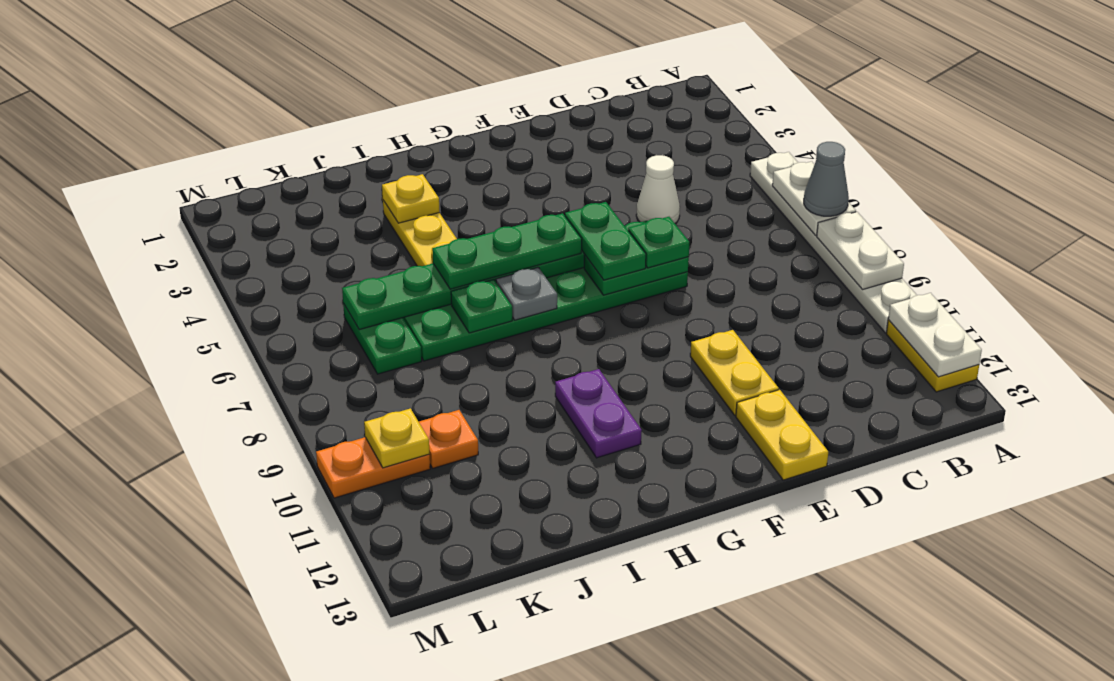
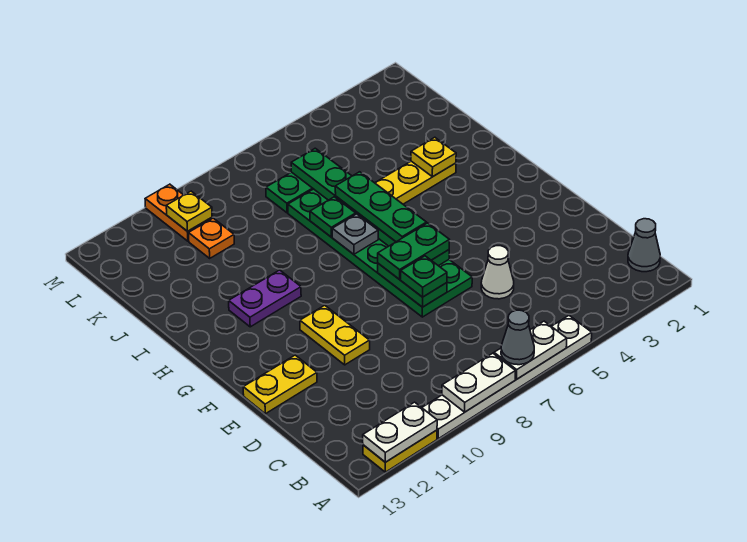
none -> grey cone B1 level 1
yellow plate E10:E11 level 1 -> yellow plate E10:F10 level 1

